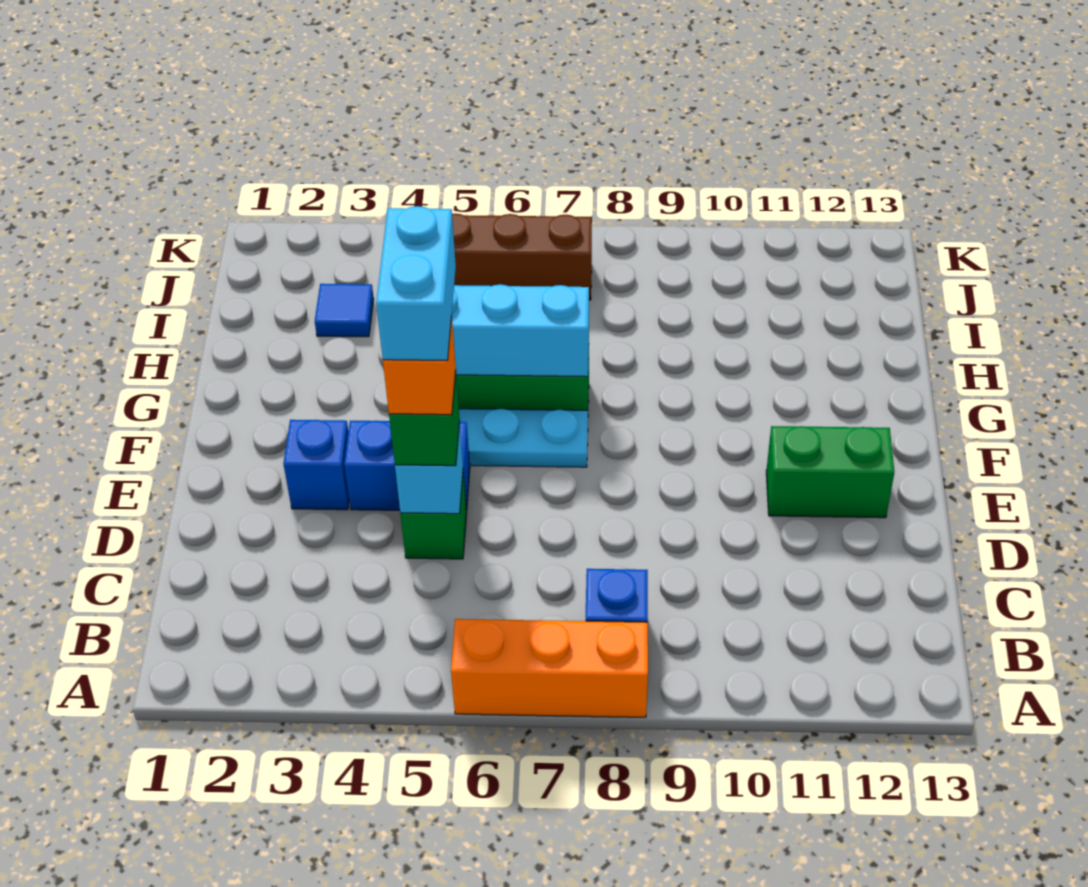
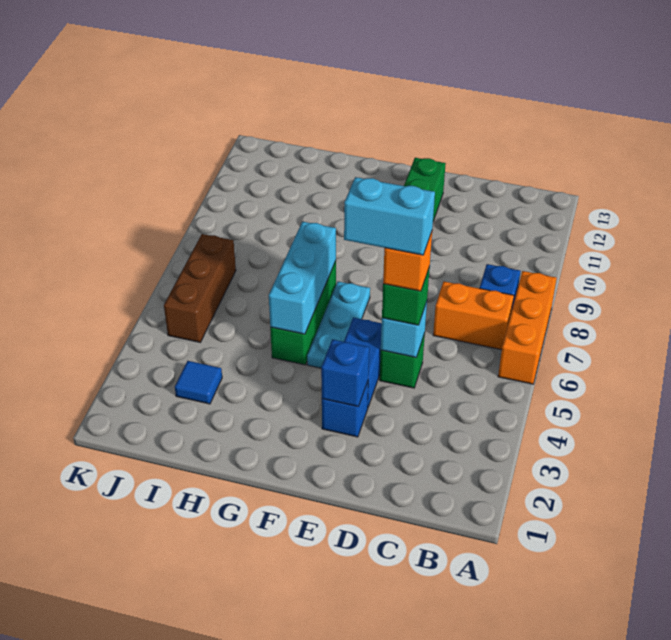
none -> orange brick B7:C7 level 1
none -> blue brick E3 level 2

